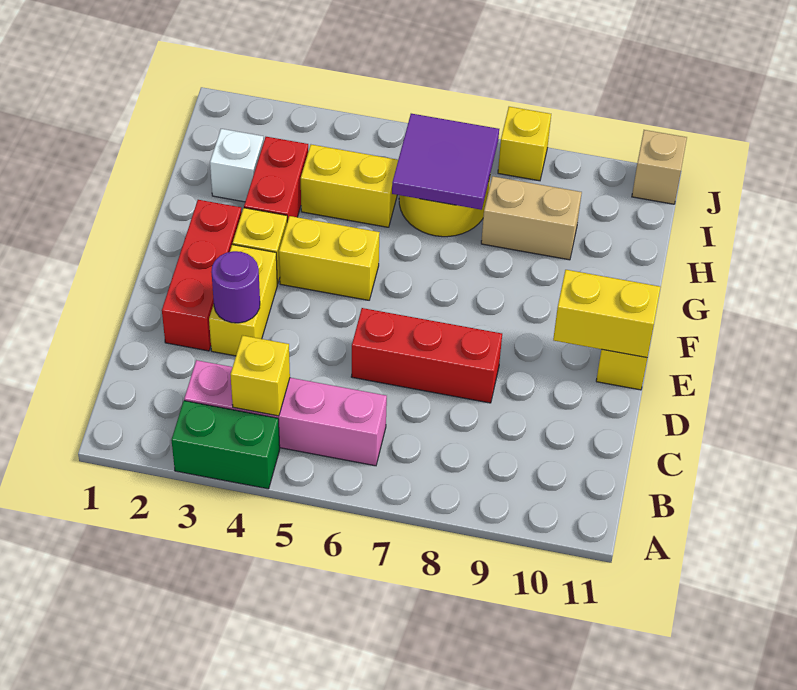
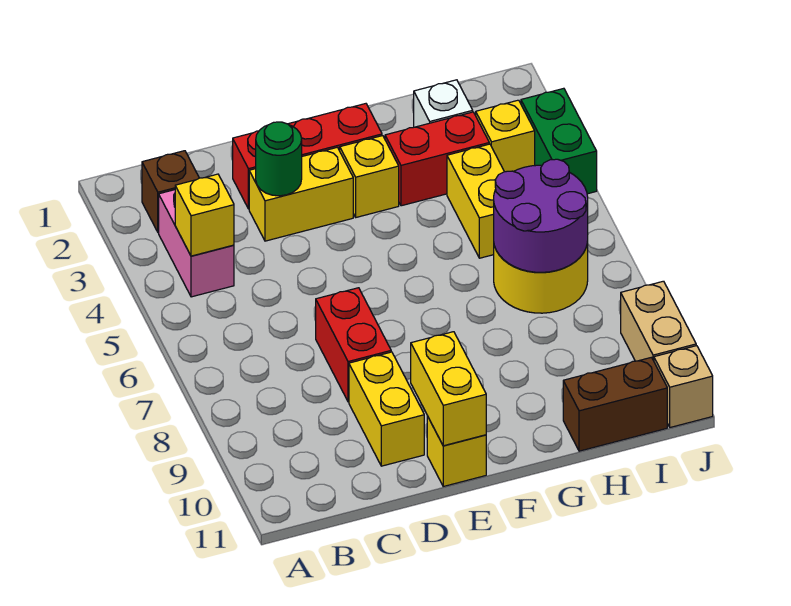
green brick A3:A4 level 1 -> green brick J3:J4 level 1
none -> brown brick B2 level 1
pink brick B3:B6 level 1 -> pink brick B3:B4 level 1
purple round brick D3 level 2 -> green round brick D3 level 2
red brick D6:D8 level 1 -> red brick D7:D8 level 1
yellow brick F4:F5 level 1 -> yellow brick D9:D10 level 1
purple tile H6:I7 level 2 -> purple round brick H6:I7 level 2
tan brick H8:H9 level 1 -> tan brick J9:J10 level 1
none -> brown brick H11:I11 level 1
yellow brick J8 level 1 -> yellow brick I3 level 1

